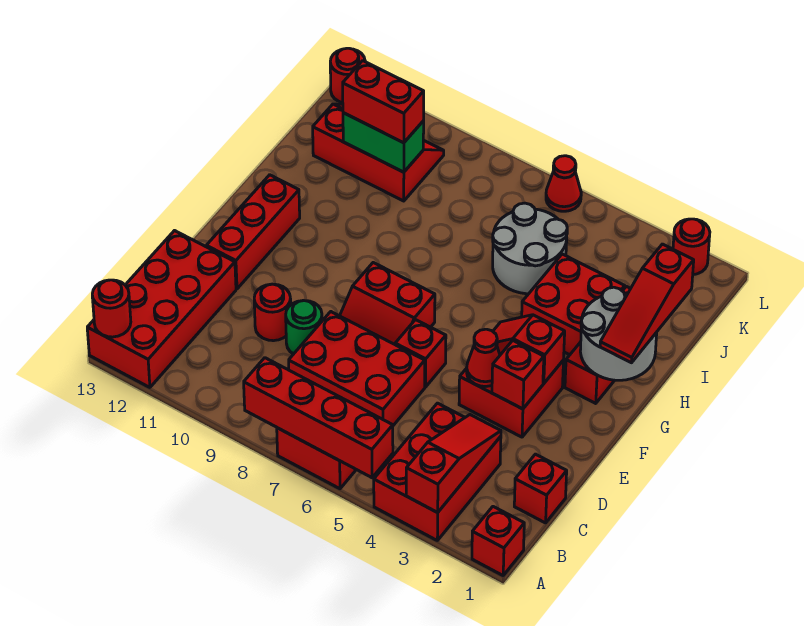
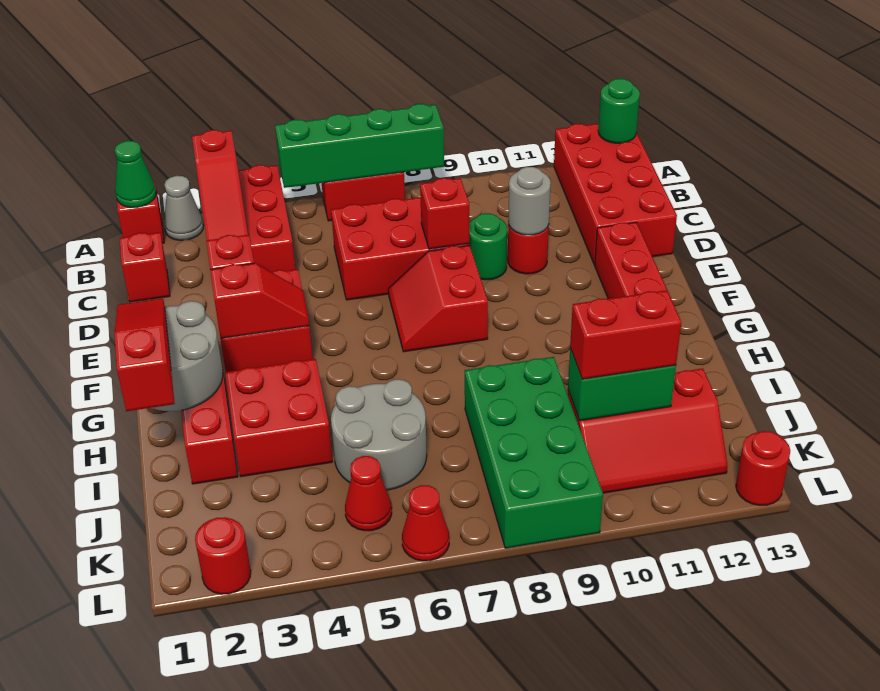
none -> green cone A1 level 2
none -> grey cone A2 level 1
red brick A5:A8 level 2 -> green brick A5:A8 level 2
red round brick A13 level 2 -> green round brick A13 level 2
none -> grey round brick D10 level 2
red cone E4 level 2 -> red cone K5 level 1
red brick E6 level 1 -> red brick D8 level 2
red slope E7:F8 level 1 top F -> red slope E7:F8 level 1 top 8
none -> green brick I8:L9 level 1

